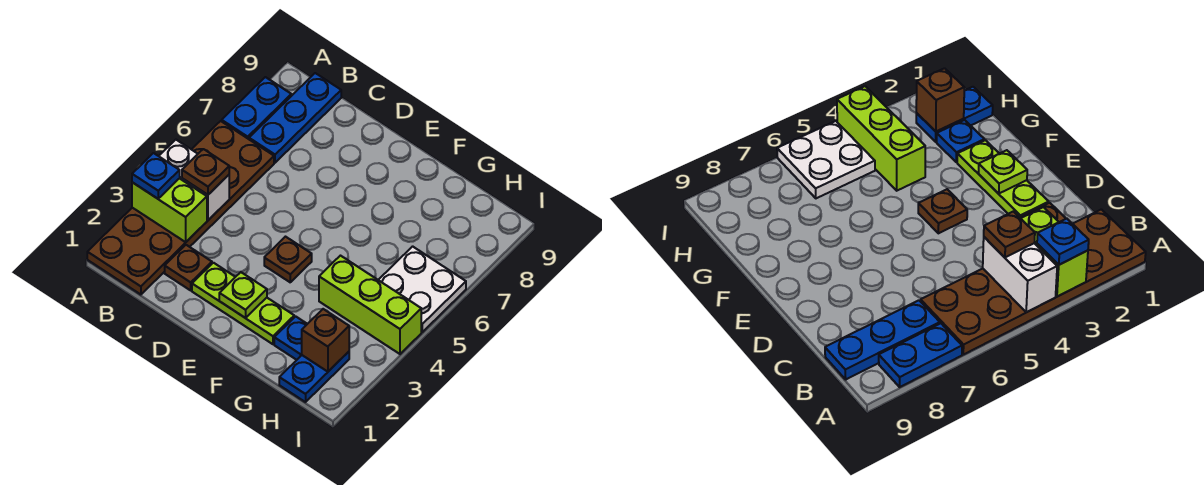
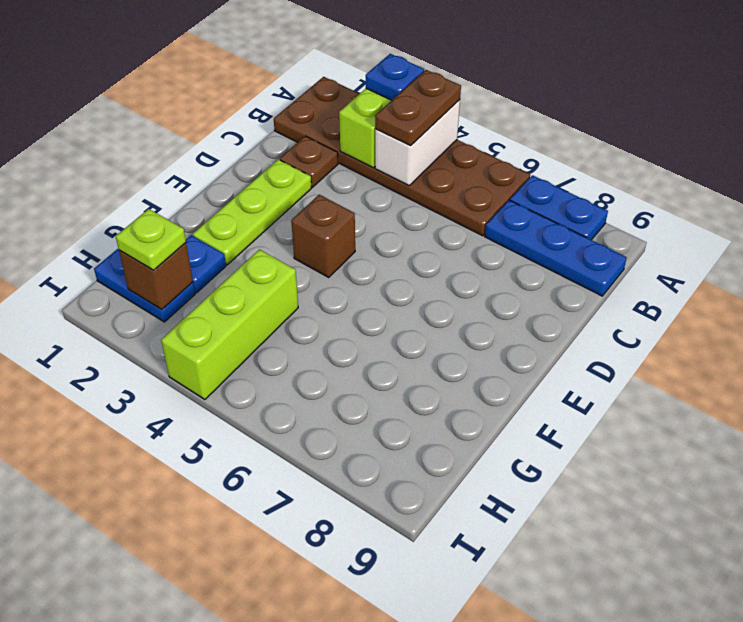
brown plate B4 level 3 -> brown plate A4:B4 level 3
lime plate E2 level 2 -> lime plate H2 level 3
brown plate E4 level 1 -> brown brick E4 level 1
white plate H5:I6 level 1 -> none

